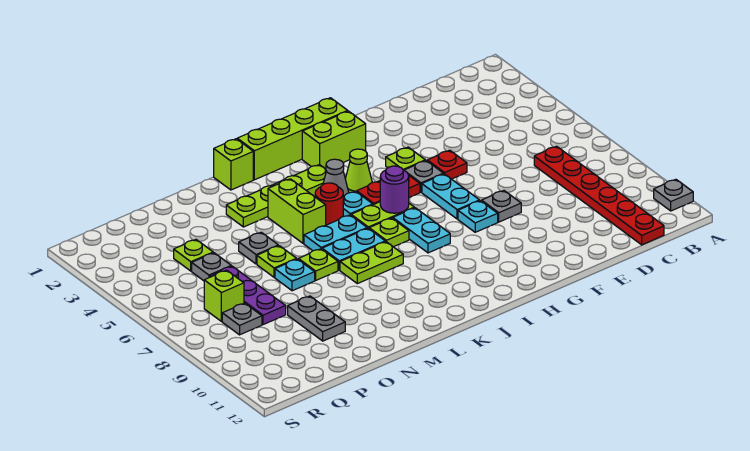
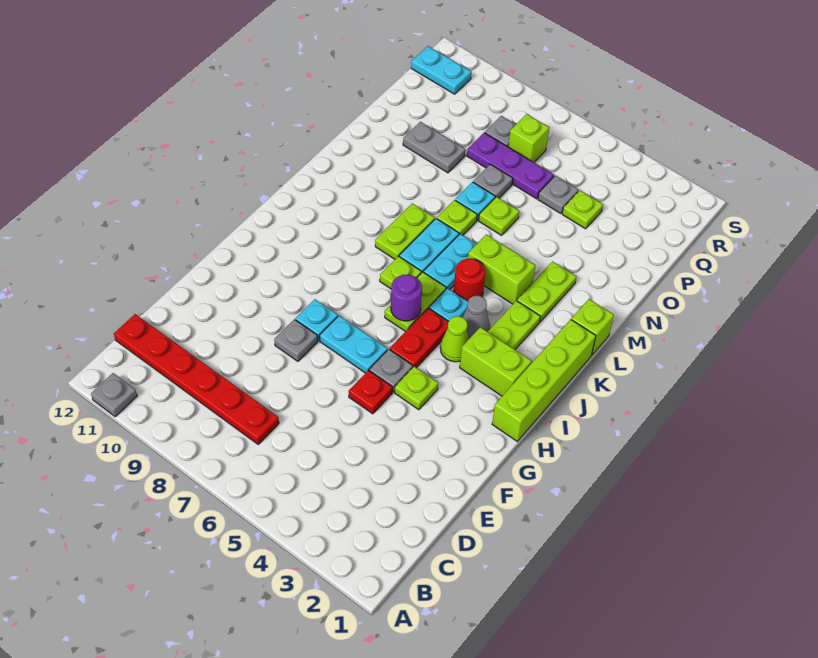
lime brick H2:I2 level 1 -> lime brick I2:I3 level 1
cyan plate I7:I8 level 1 -> cyan plate R11:R12 level 1
grey plate N5 level 1 -> grey plate O7 level 1

